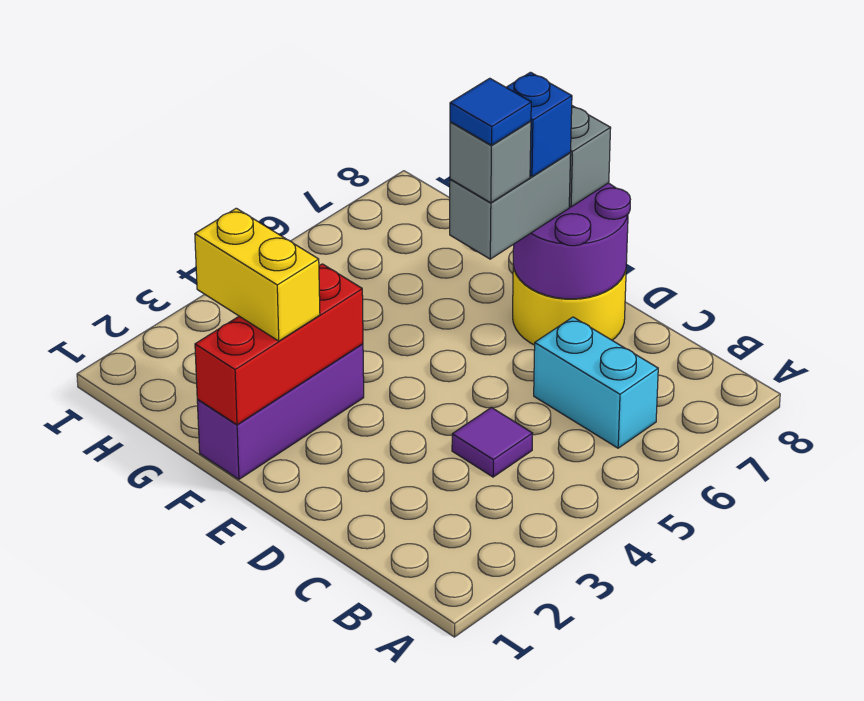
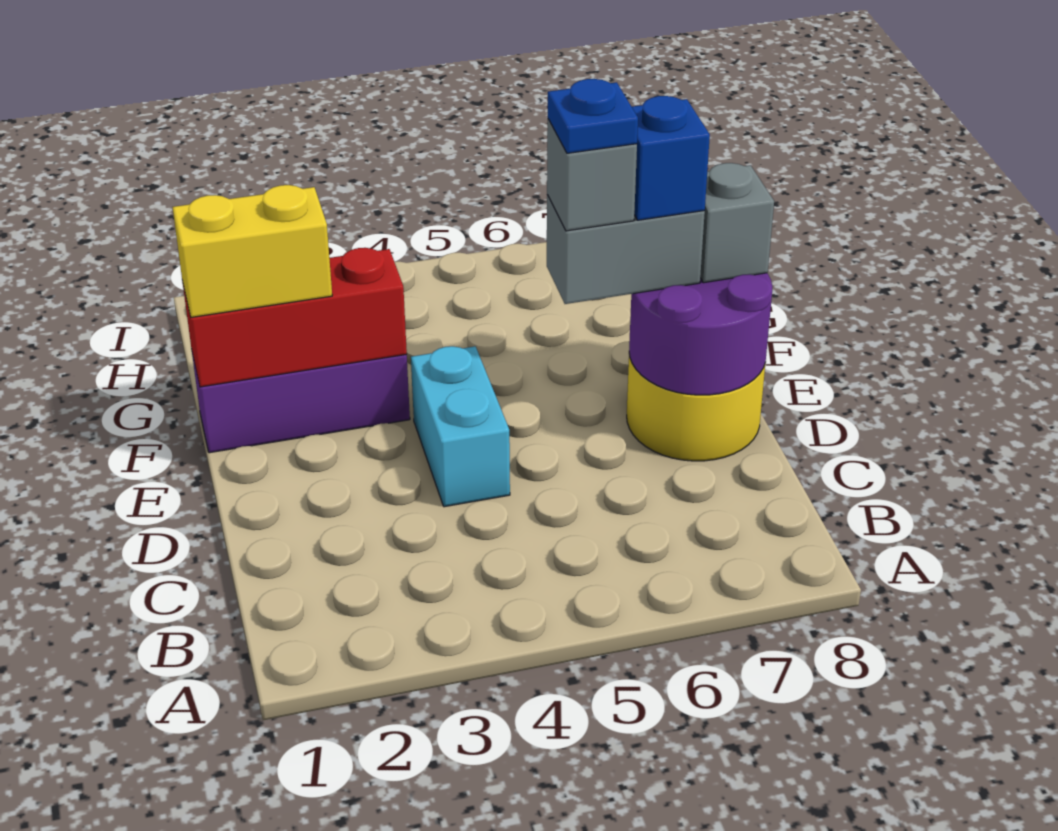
cyan brick B6:C6 level 1 -> cyan brick D4:E4 level 1
purple tile C4 level 1 -> none
blue tile E6 level 5 -> blue plate E6 level 5
yellow brick F2:G2 level 3 -> yellow brick F1:F2 level 3

